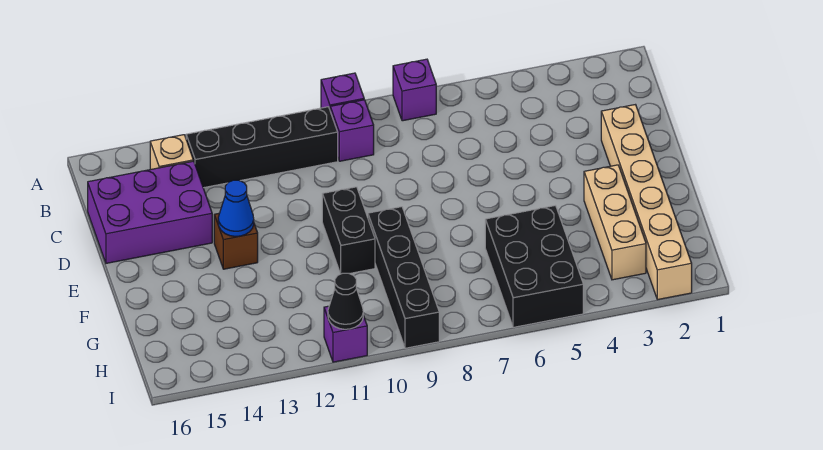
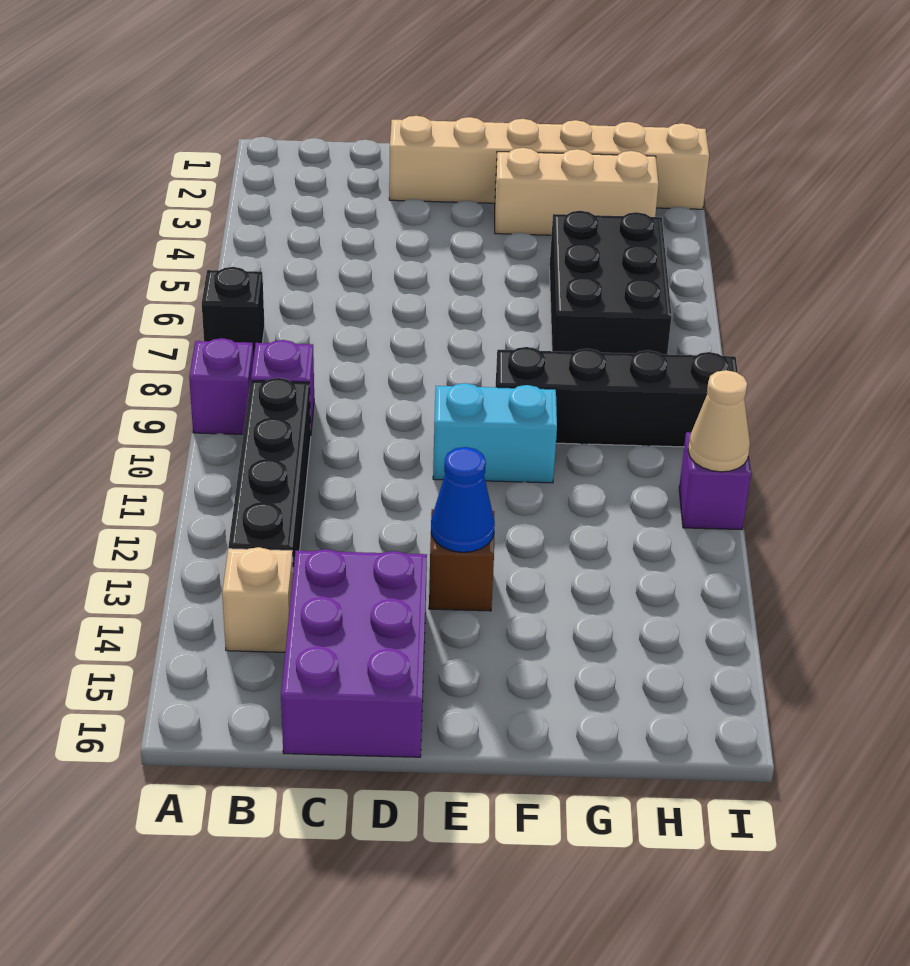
purple brick A7 level 1 -> black brick A7 level 1
black brick E10:F10 level 1 -> cyan brick E10:F10 level 1
black brick G5:I6 level 1 -> black brick G5:H7 level 1
black cone I11 level 2 -> tan cone I11 level 2

